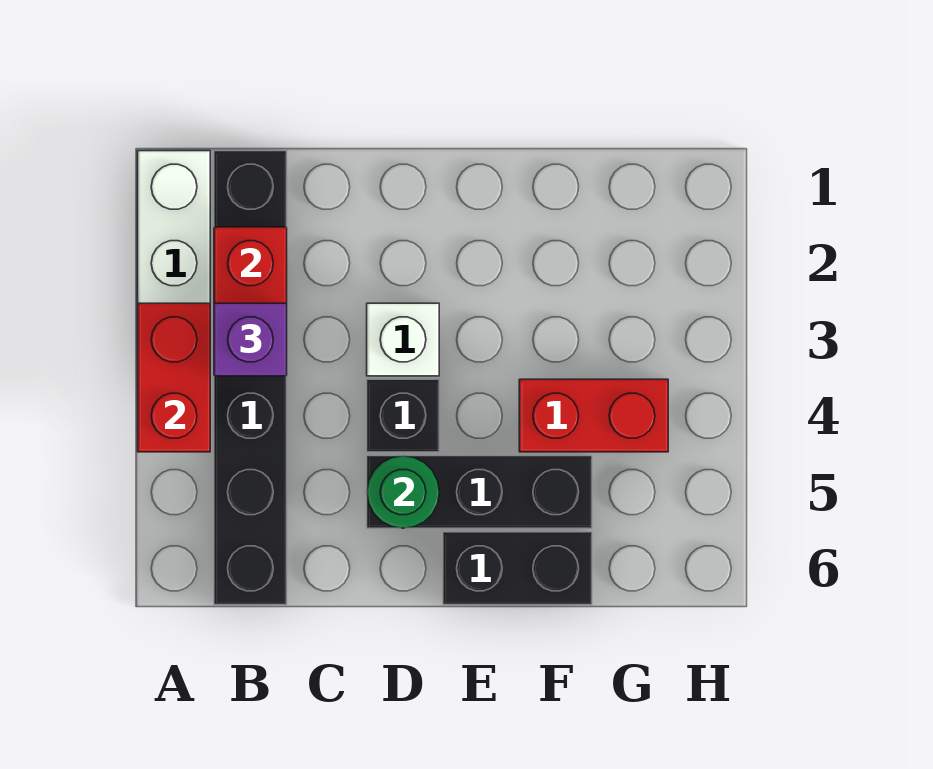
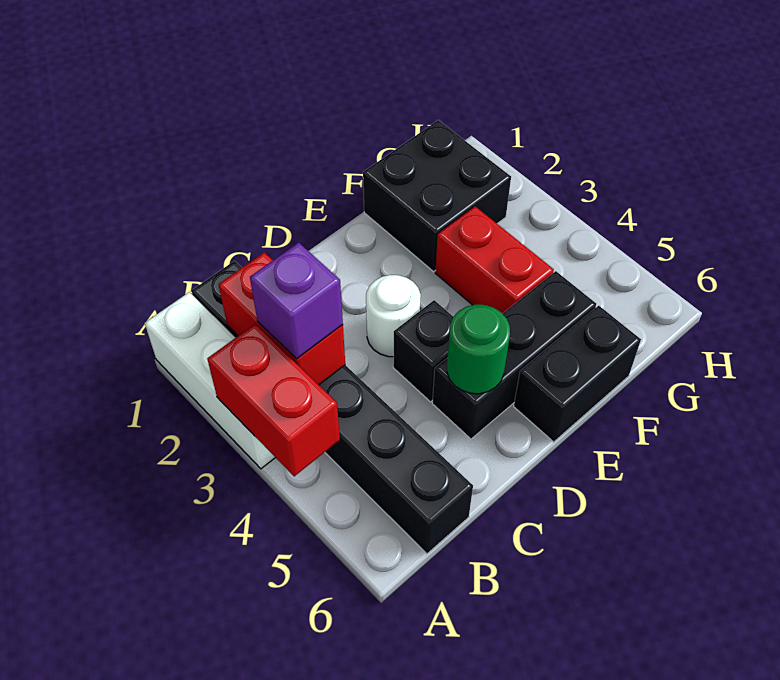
white brick D3 level 1 -> white round brick D3 level 1
none -> black brick F1:G2 level 1
red brick F4:G4 level 1 -> red brick F3:F4 level 1

